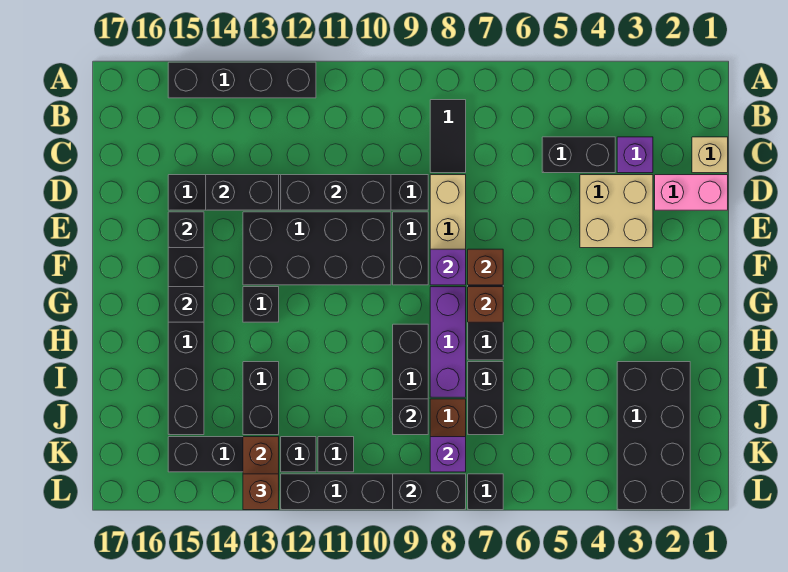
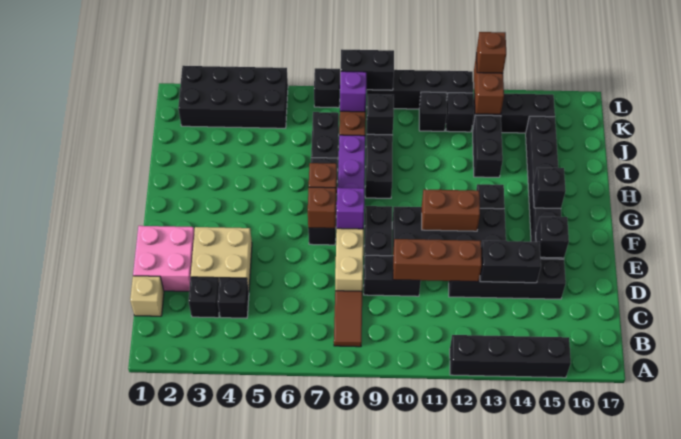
black tile B8:C8 level 1 -> brown tile B8:C8 level 1
purple brick C3 level 1 -> black brick C3 level 1
black brick C4:C5 level 1 -> black brick C4 level 1
pink brick D1:D2 level 1 -> pink brick D1:E2 level 1
black brick D10:D12 level 2 -> brown brick D10:D12 level 2
none -> brown brick F11:F12 level 2
black brick I2:L3 level 1 -> black brick K2:L5 level 1

